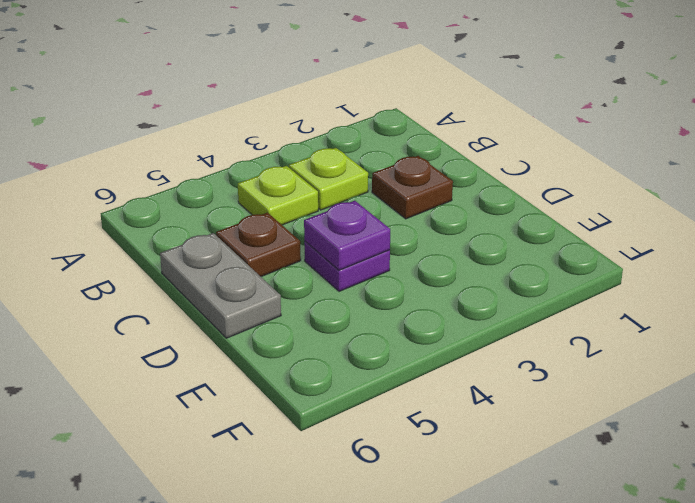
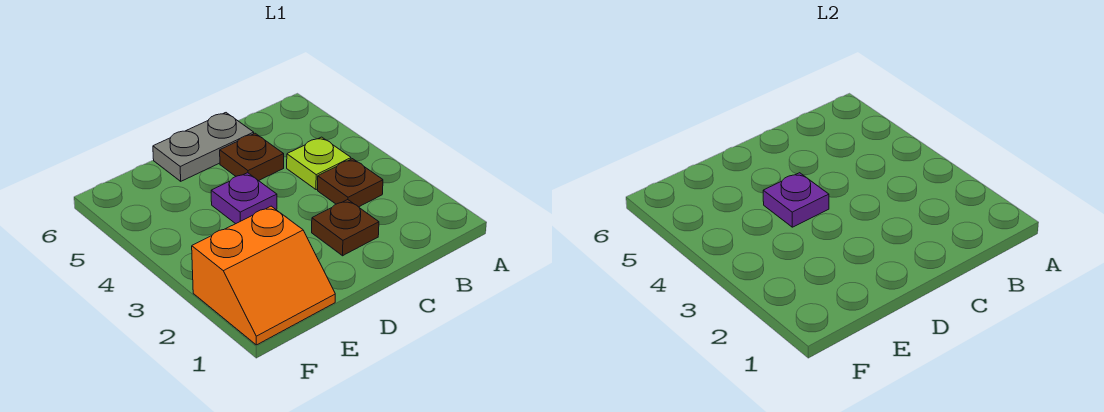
lime plate B3 level 1 -> brown plate B3 level 1
none -> orange slope E1:F2 level 1 top 2

